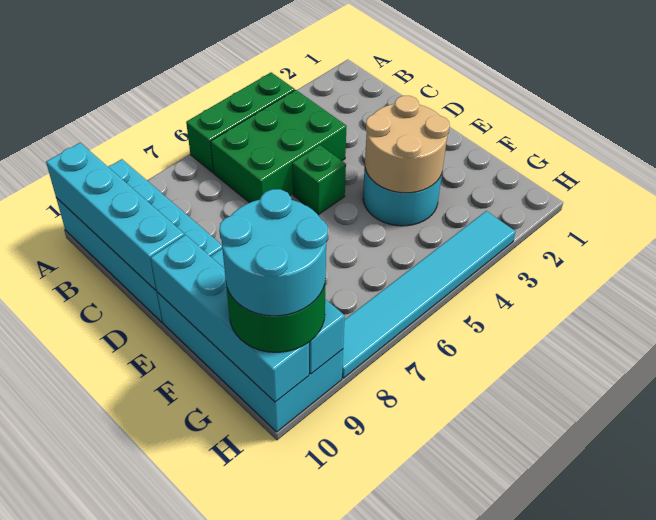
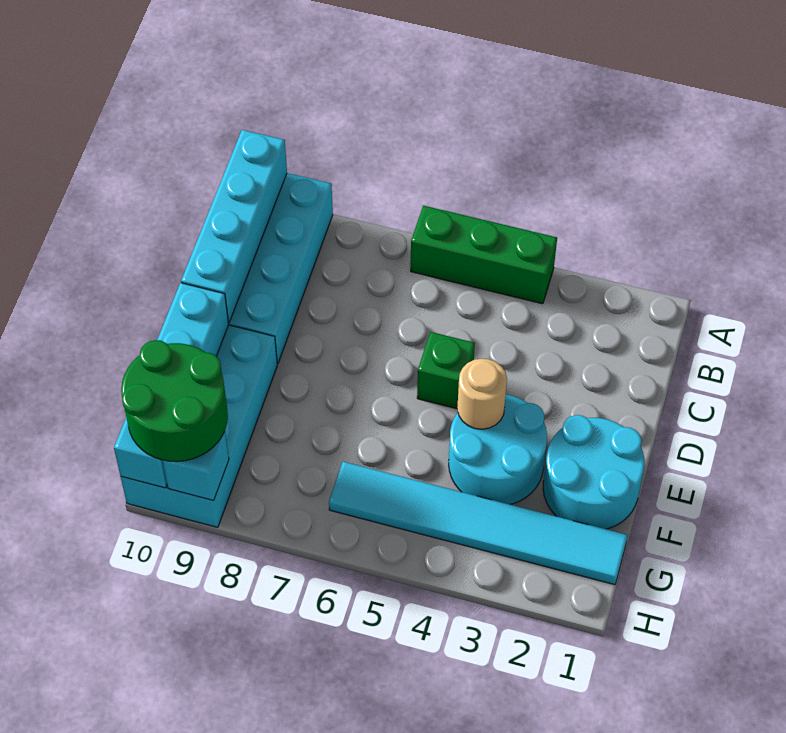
green brick B4:C6 level 1 -> none
tan round brick E3:F4 level 2 -> tan round brick E4 level 2
cyan round brick G9:H10 level 4 -> cyan round brick E1:F2 level 1
cyan tile H3:H8 level 1 -> cyan tile G1:G6 level 1

